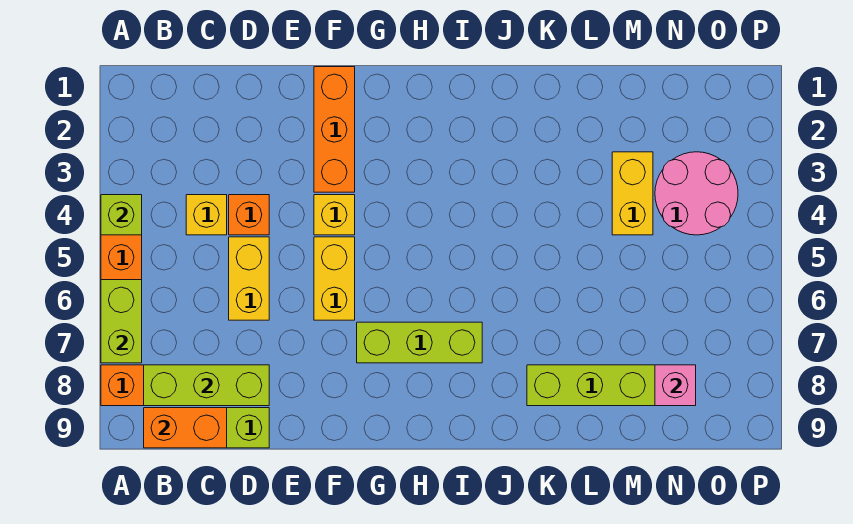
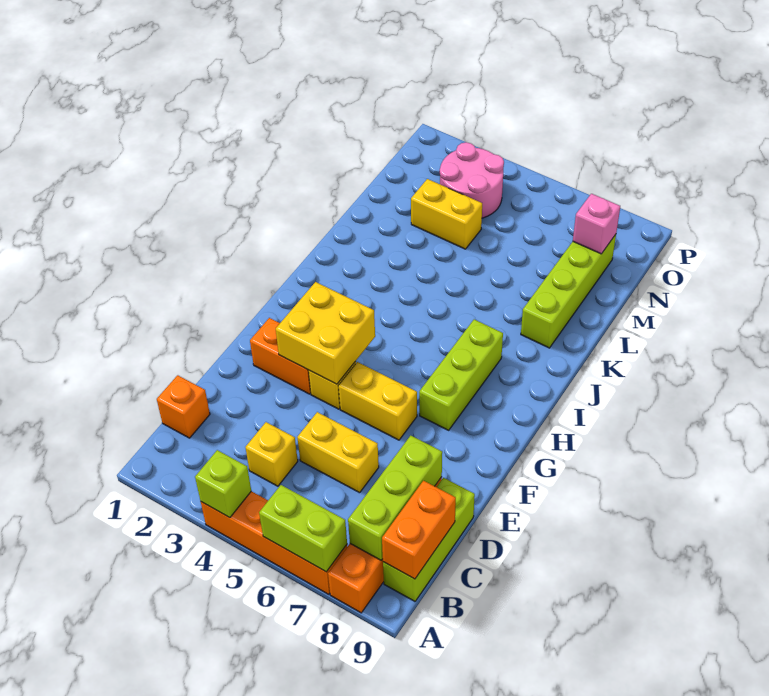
orange brick D4 level 1 -> orange brick C1 level 1
orange brick F1:F3 level 1 -> orange brick F2:F3 level 1
none -> yellow brick F3:G4 level 2

